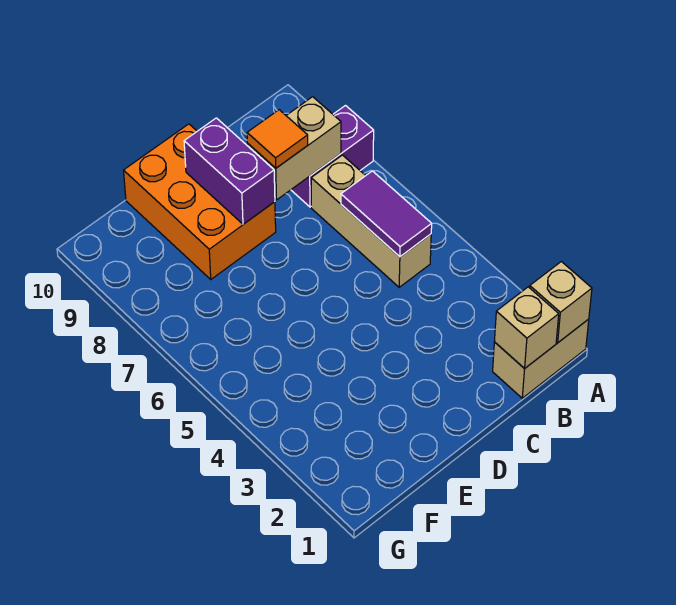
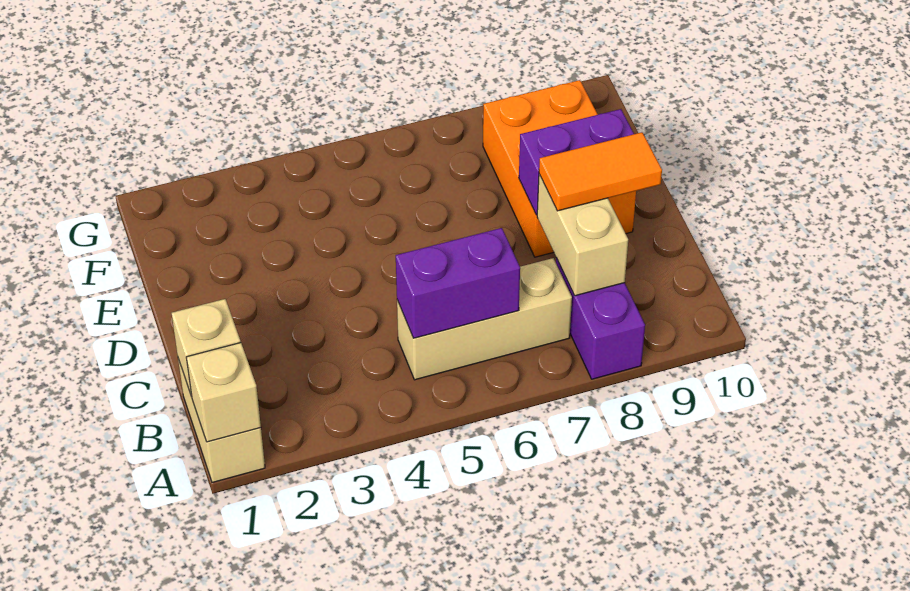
purple tile B5:B6 level 2 -> purple brick B5:B6 level 2
orange tile C8 level 3 -> orange tile C8:C9 level 3
orange brick D8:E10 level 1 -> orange brick D8:F9 level 1

